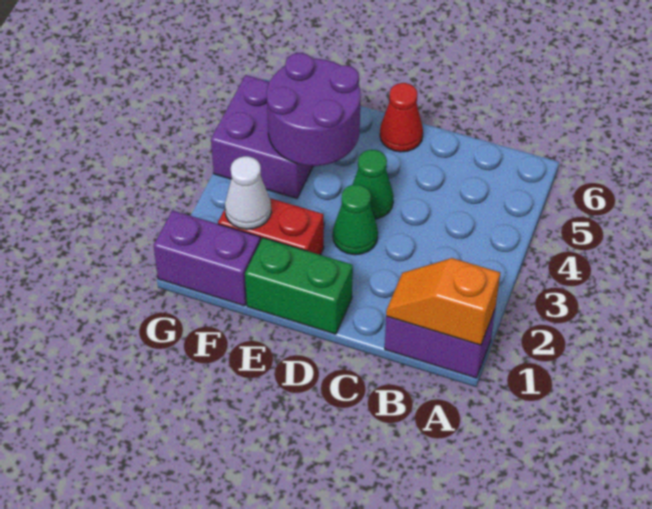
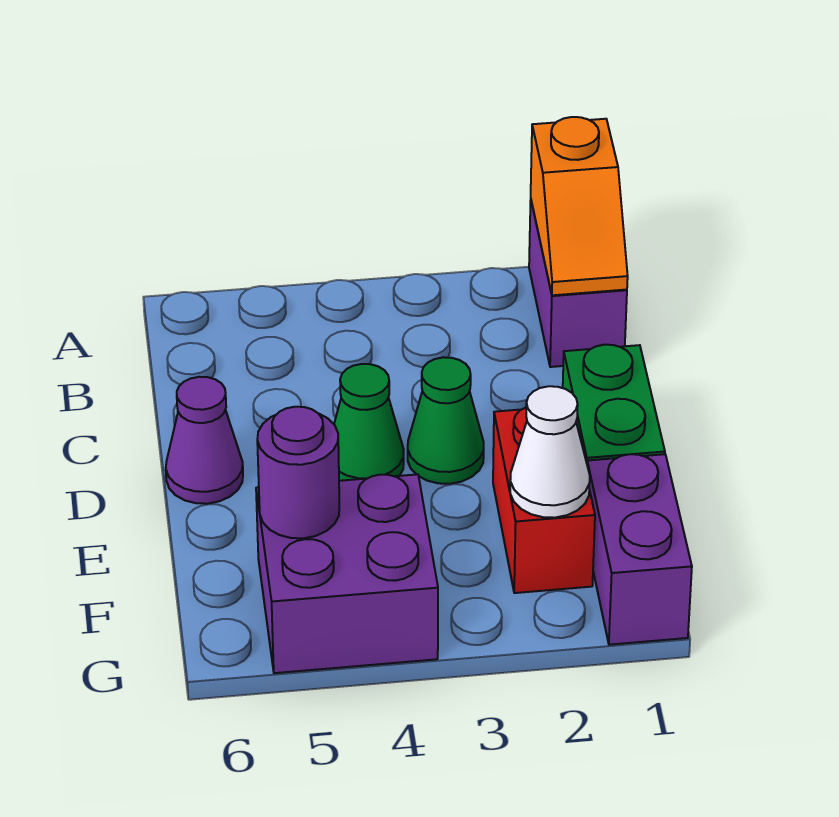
red cone D6 level 1 -> purple cone D6 level 1
purple round brick E4:F5 level 2 -> purple round brick F5 level 2

